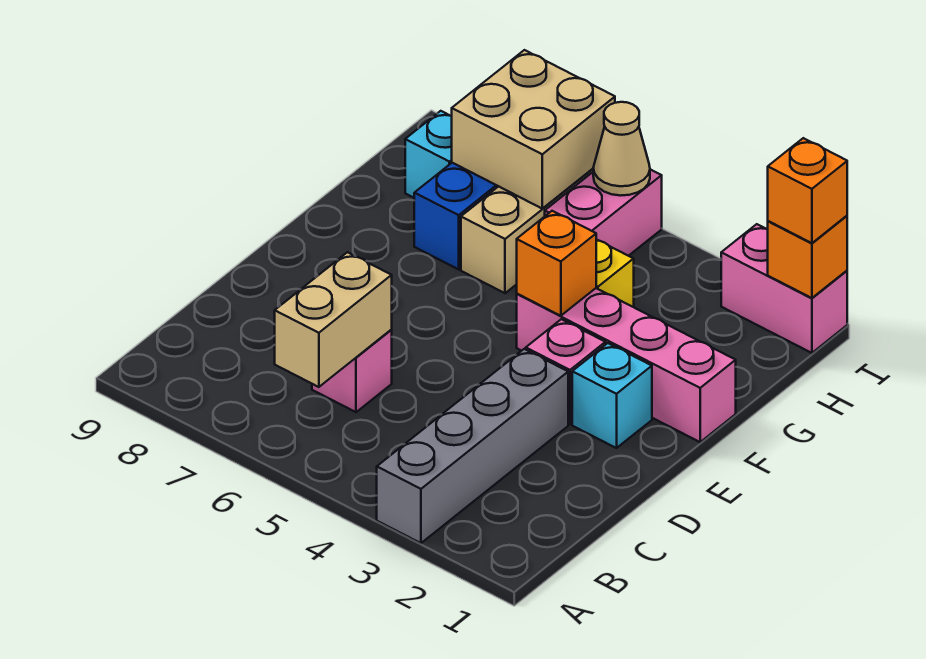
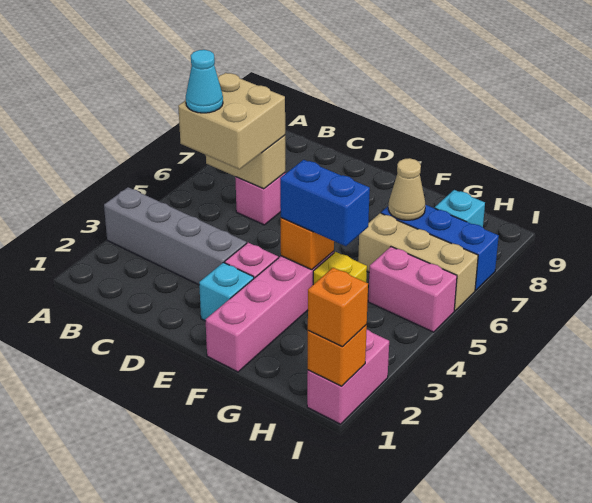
none -> cyan cone B5 level 4
none -> blue brick F4:G4 level 3
tan brick H6:I7 level 2 -> tan brick B5:C6 level 3
tan cone I5 level 2 -> tan cone G7 level 2

